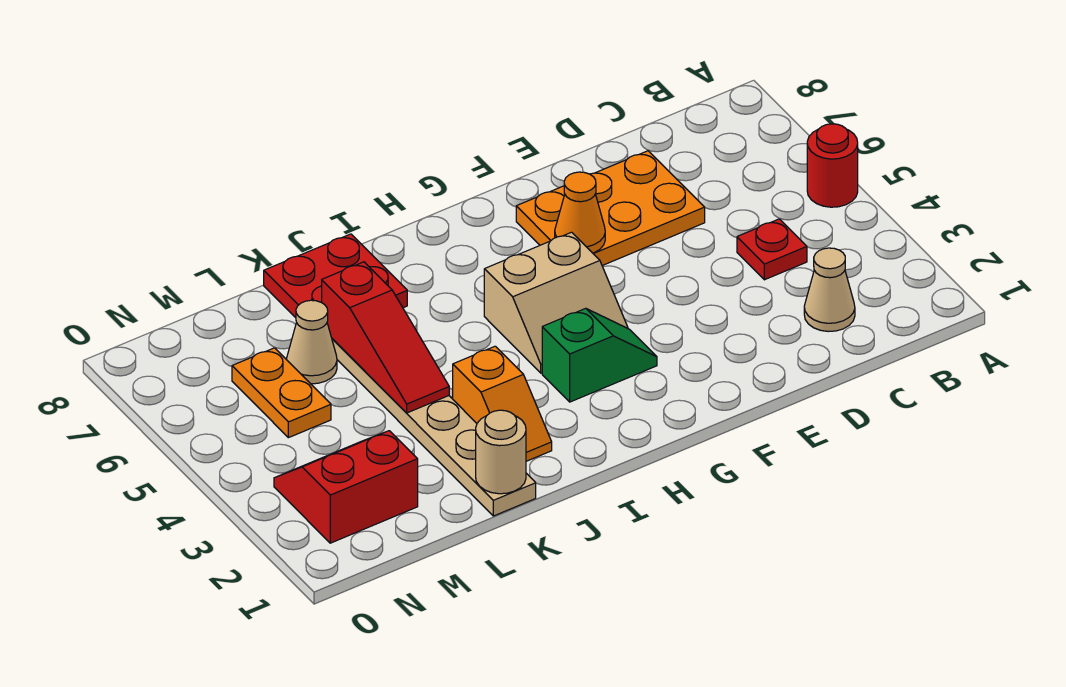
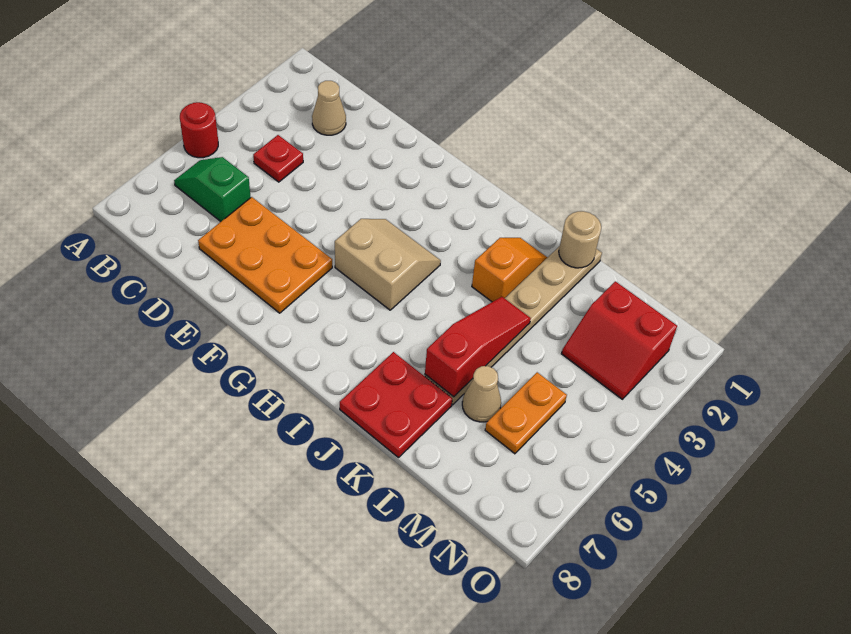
orange cone F6 level 2 -> none
green slope G3:H3 level 1 top H -> green slope B6:C6 level 1 top C

